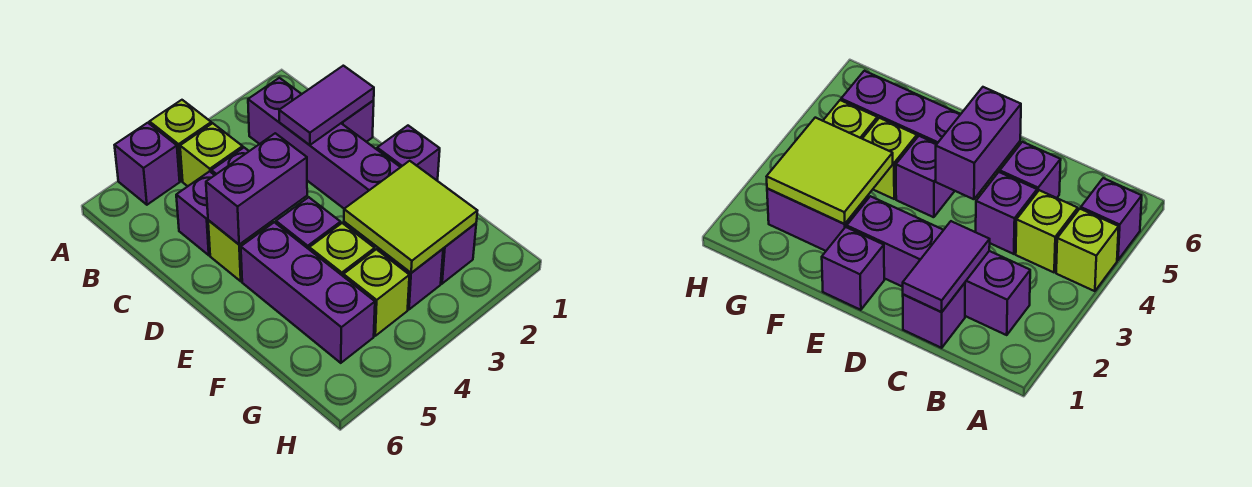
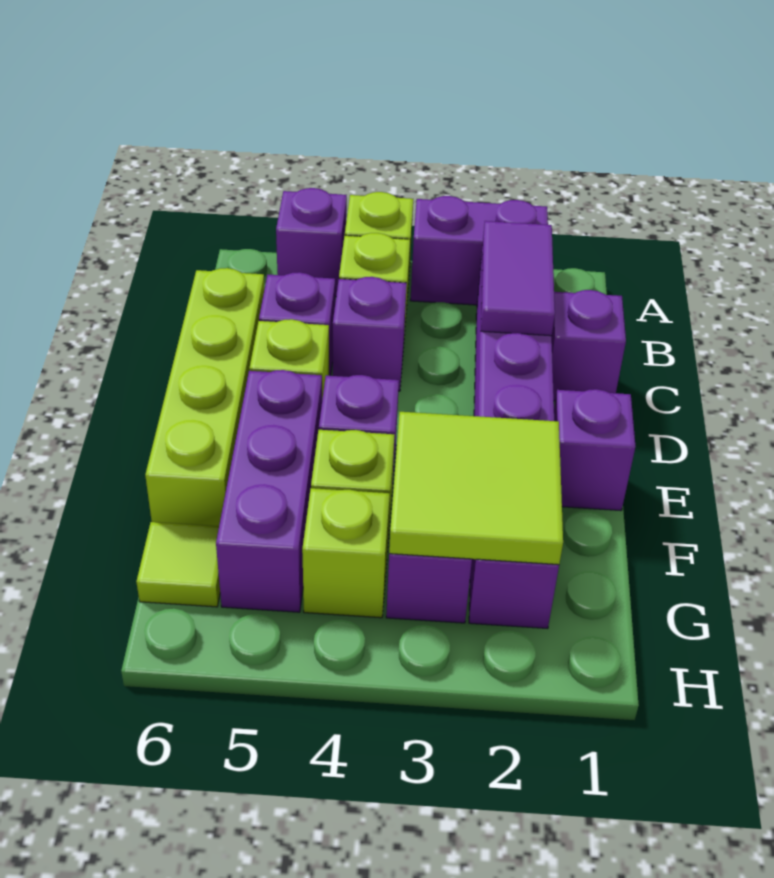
purple tile C1:C2 level 2 -> purple tile B2:C2 level 2
none -> lime brick C6:F6 level 1
purple brick D4:D5 level 2 -> purple brick A2:A3 level 1
none -> lime tile G6 level 1

